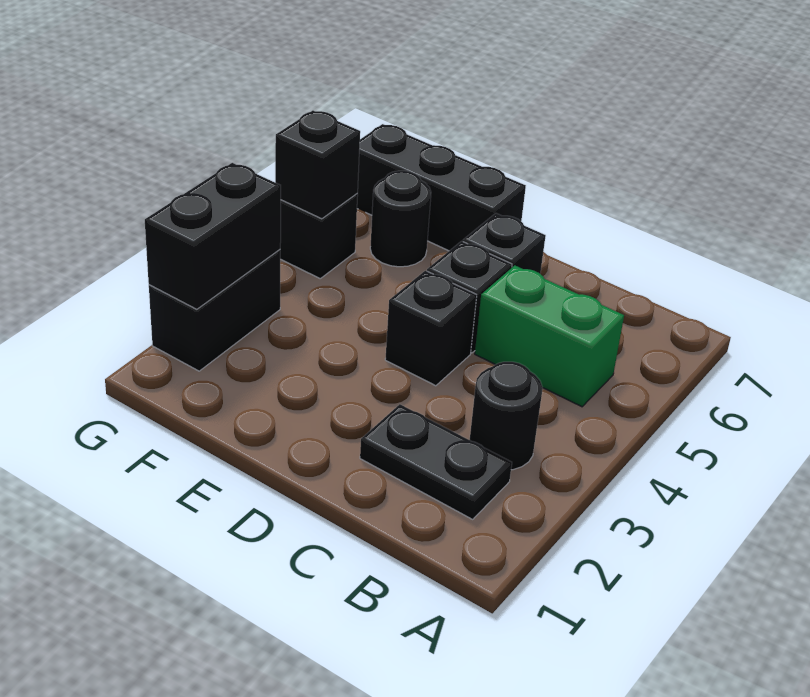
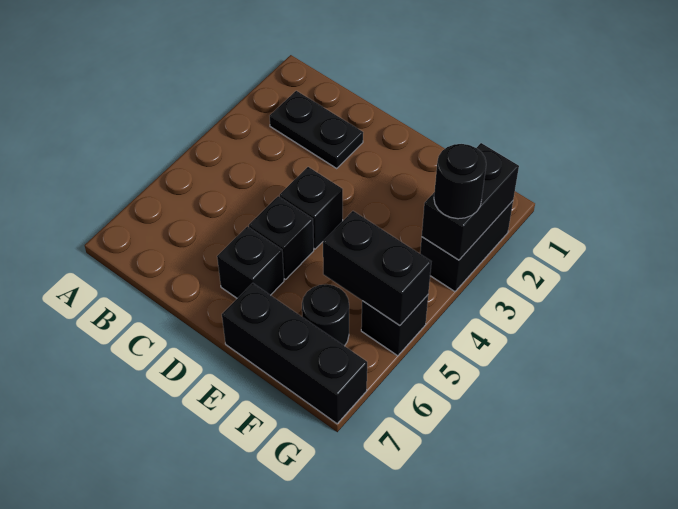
black round brick B3 level 1 -> black round brick G3 level 3
green brick B5:C5 level 1 -> none
black brick G5 level 2 -> black brick F5:G5 level 2

